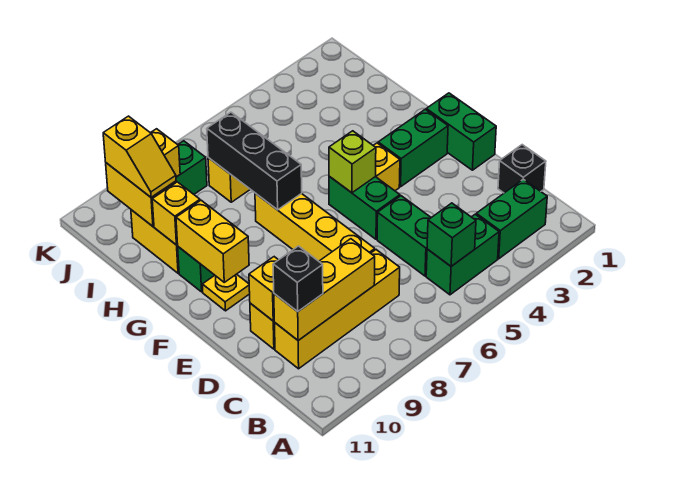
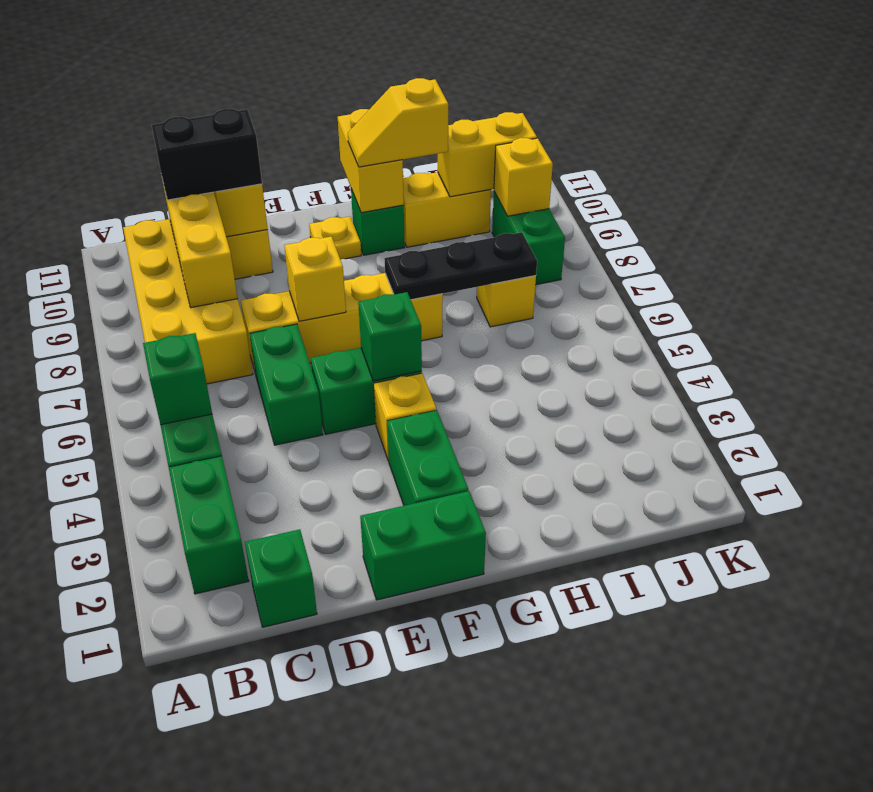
black brick C1 level 1 -> green brick C1 level 1
green brick C5:D5 level 1 -> green brick D5:D6 level 1
yellow brick C7:C10 level 1 -> yellow brick B7:C10 level 1
black brick C10 level 3 -> black brick C10:D10 level 3
lime brick F5 level 2 -> green brick F5 level 2
yellow brick F10:G10 level 2 -> yellow brick G10:G11 level 2
black brick G7:I7 level 2 -> black plate G7:I7 level 2
yellow brick H10 level 2 -> yellow brick E7 level 2
yellow slope I10:J10 level 3 top J -> yellow slope G10:H10 level 3 top H

